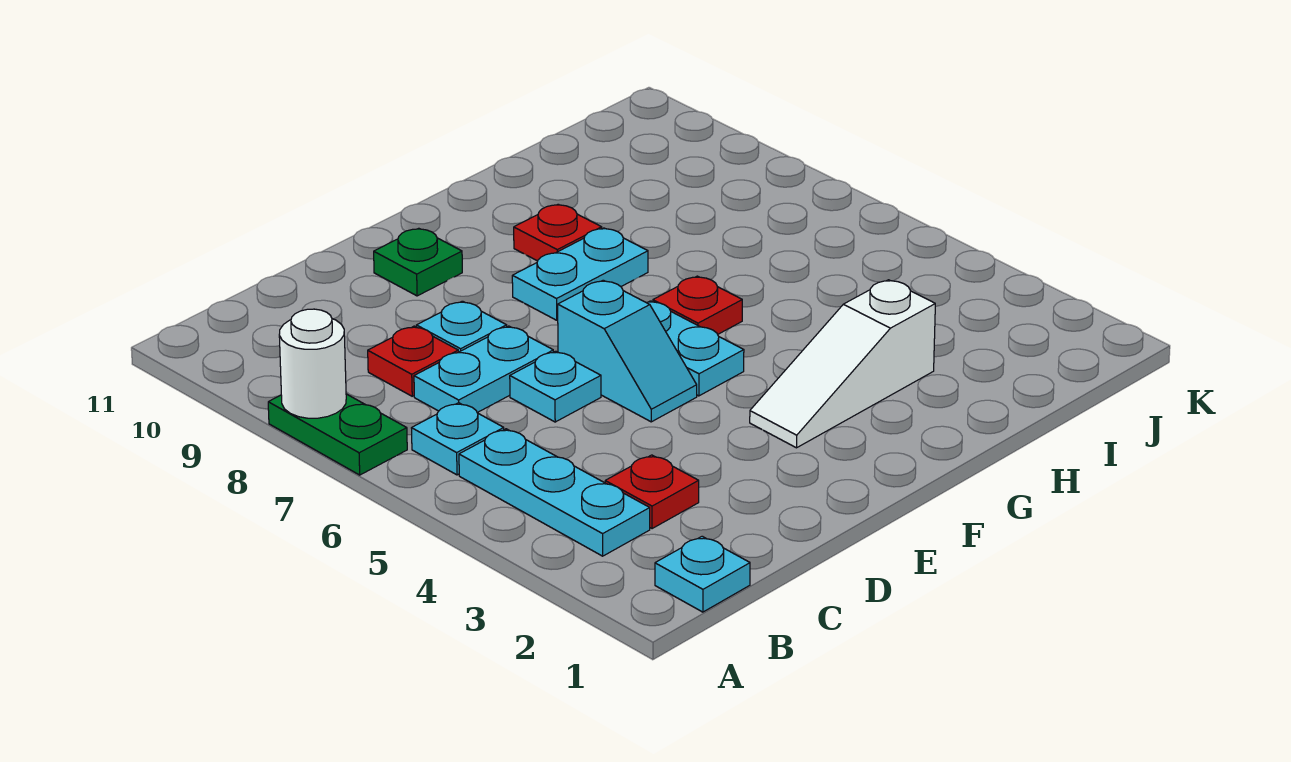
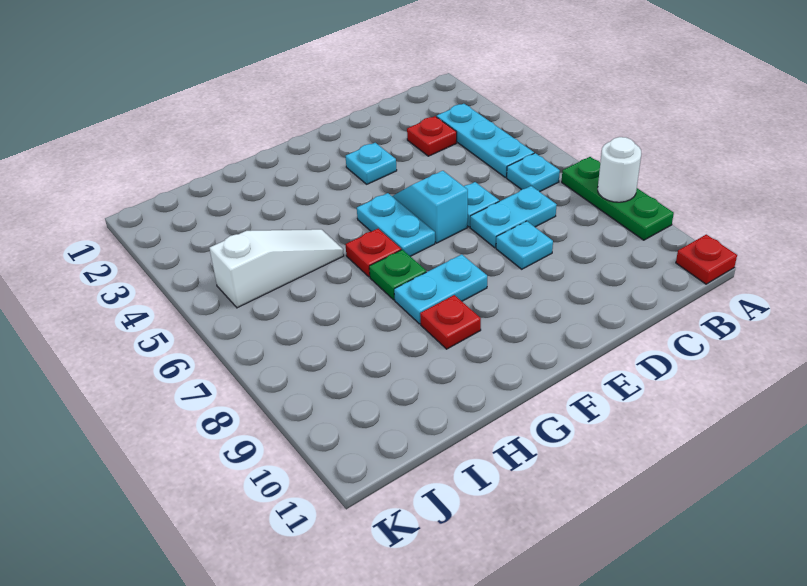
green plate A7:A8 level 1 -> green plate A7:A9 level 1
cyan plate B1 level 1 -> cyan plate E3 level 1
red plate C8 level 1 -> red plate A11 level 1
green plate E10 level 1 -> green plate G7 level 1
white slope F3:H3 level 1 top H -> white slope H5:J5 level 1 top J

